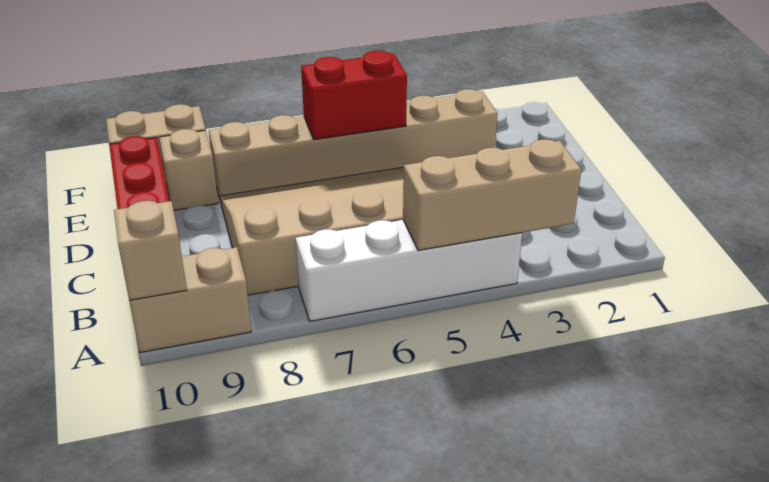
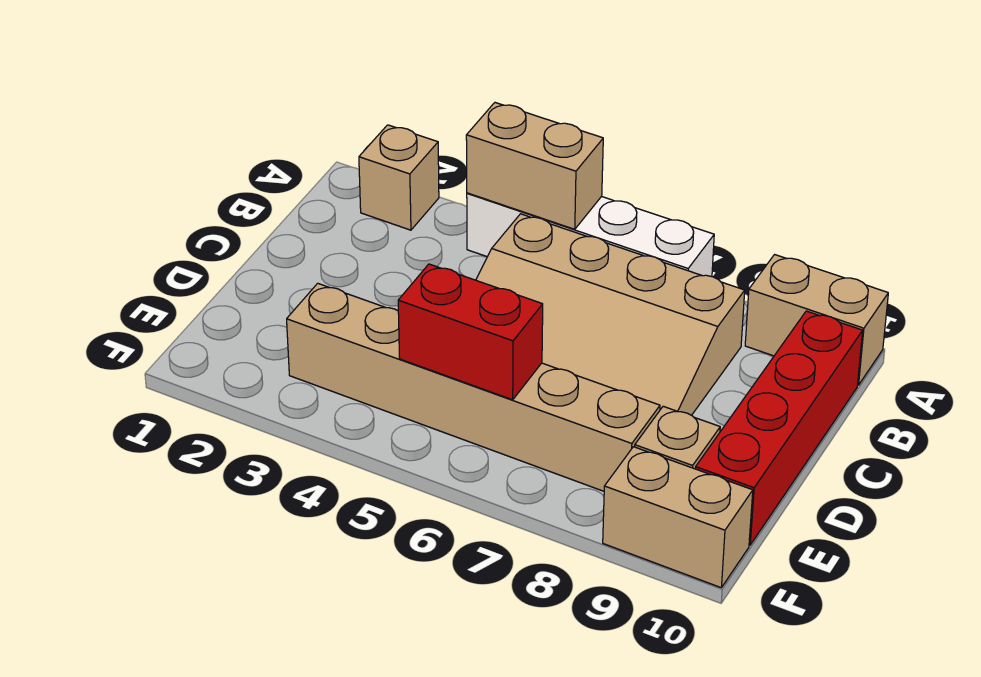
tan brick A3:A5 level 2 -> tan brick A4:A5 level 2
tan brick A10 level 2 -> tan brick A2 level 1

